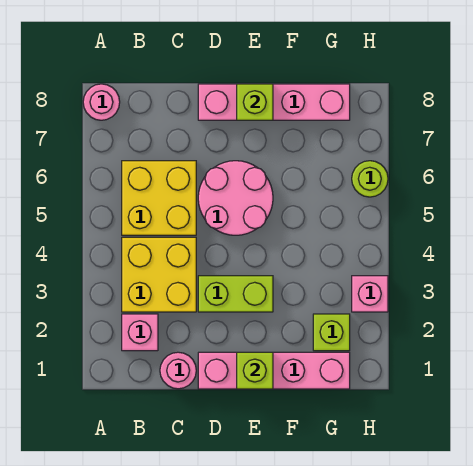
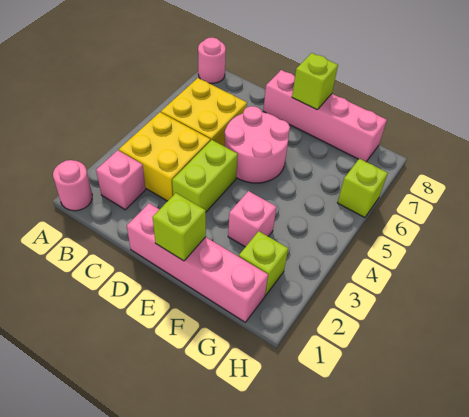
pink round brick C1 level 1 -> pink round brick A1 level 1
lime brick D3:E3 level 1 -> lime brick D3:D4 level 1
pink brick H3 level 1 -> pink brick F3 level 1
lime round brick H6 level 1 -> lime brick H6 level 1

